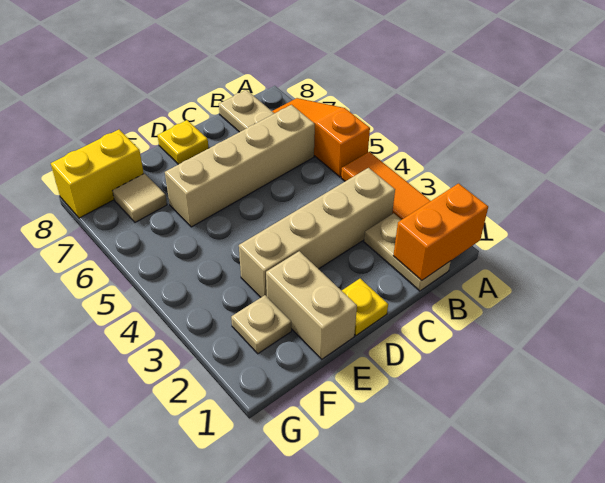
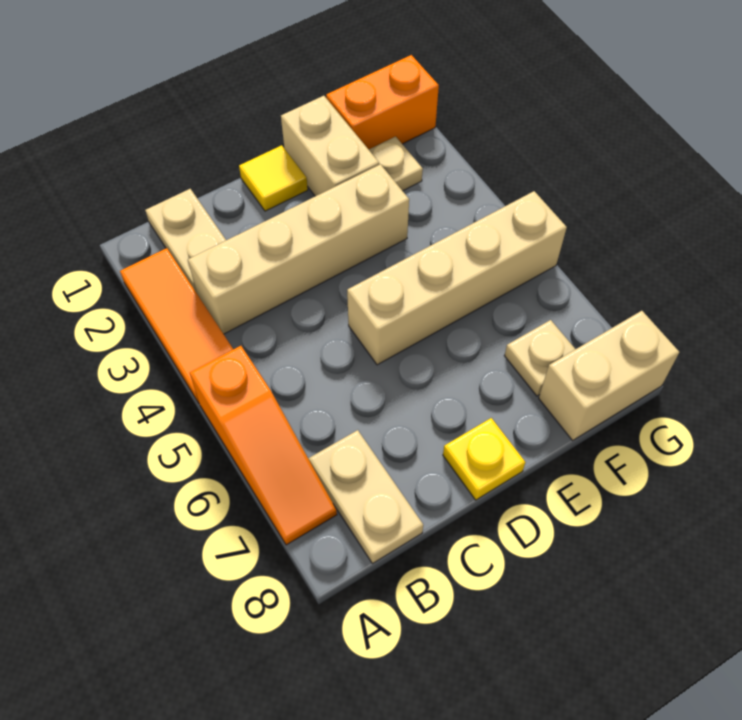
orange brick A1:B1 level 2 -> orange brick F1:G1 level 1
tan brick B6:E6 level 1 -> tan brick D5:G5 level 1
yellow plate D1 level 1 -> yellow tile D1 level 1
tan tile F7 level 1 -> tan plate F7 level 1
yellow brick F8:G8 level 1 -> tan brick F8:G8 level 1

